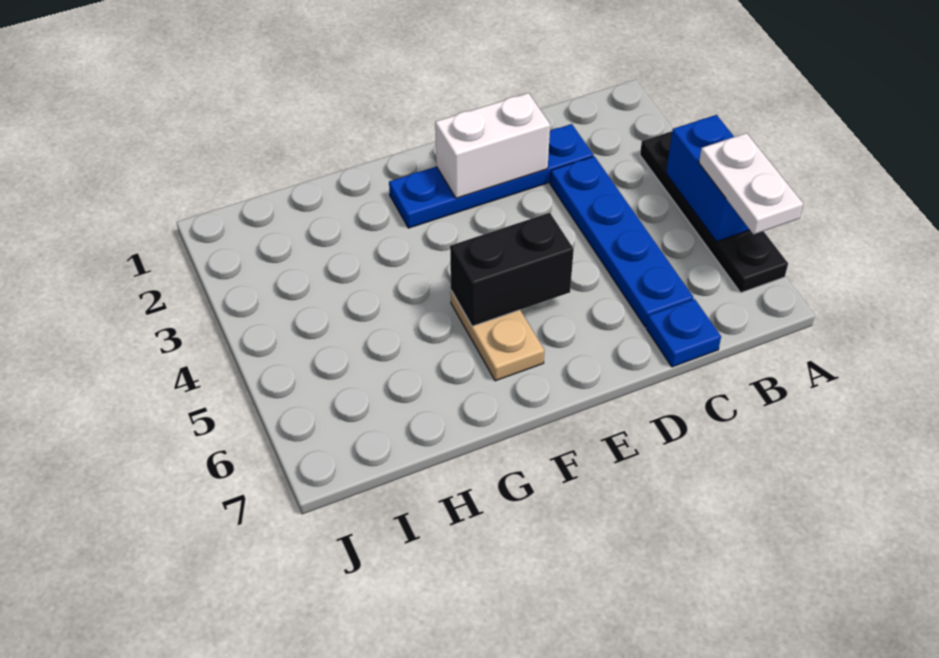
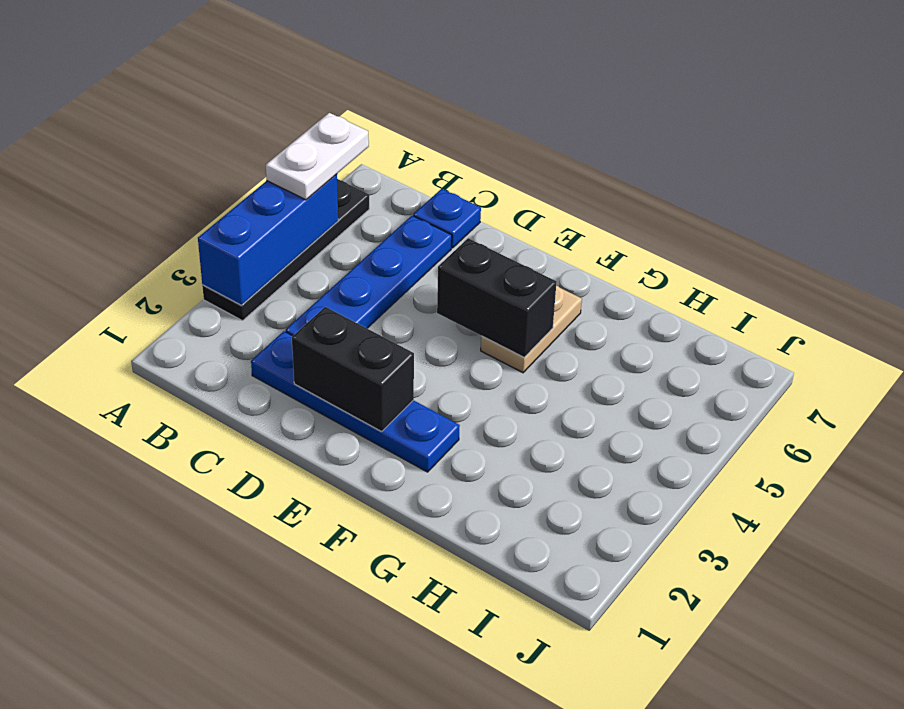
blue brick A4:A5 level 2 -> blue brick A3:A5 level 2
white brick D2:E2 level 2 -> black brick D2:E2 level 2

